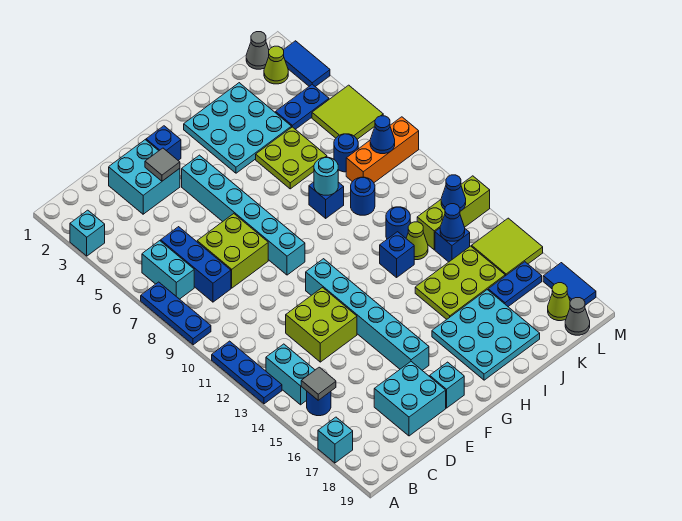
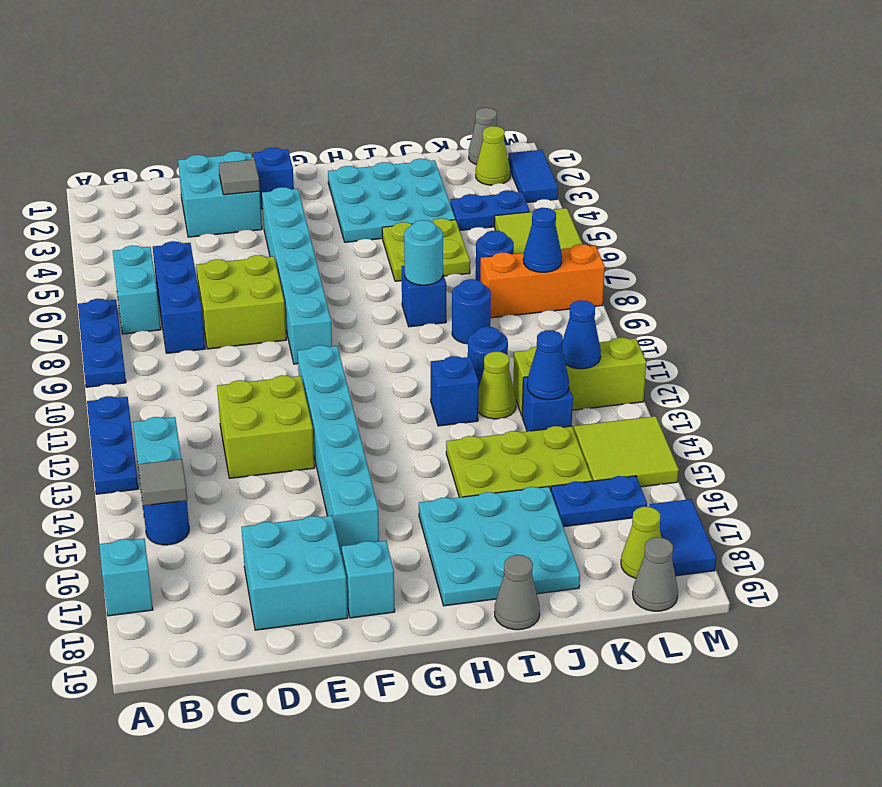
cyan brick A3 level 1 -> none
none -> grey cone I19 level 1

